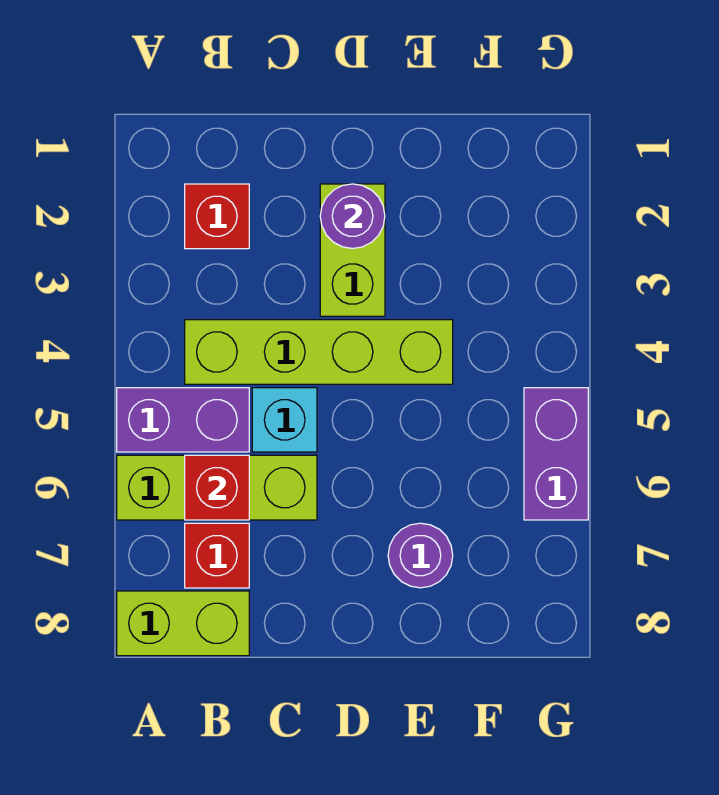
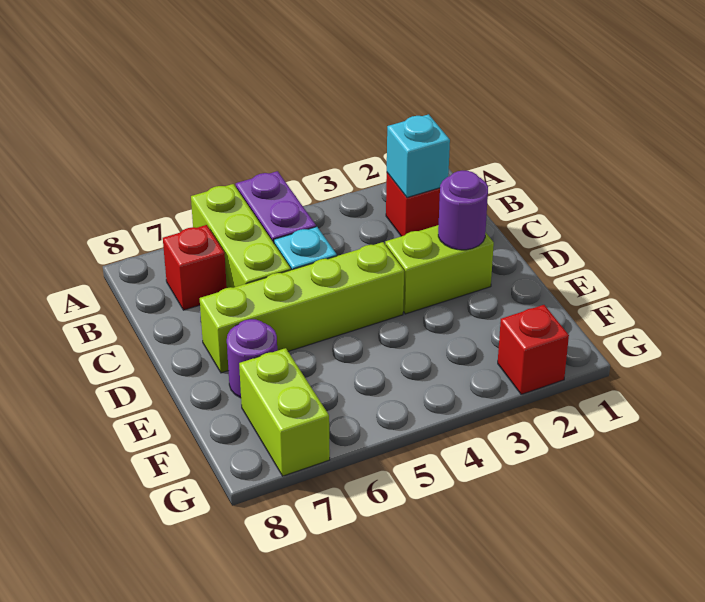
lime brick A8:B8 level 1 -> lime brick F7:G7 level 1
none -> cyan brick B2 level 2
lime brick B4:E4 level 1 -> lime brick D4:D7 level 1
red brick B6 level 2 -> red brick G2 level 1
purple brick G5:G6 level 1 -> none

